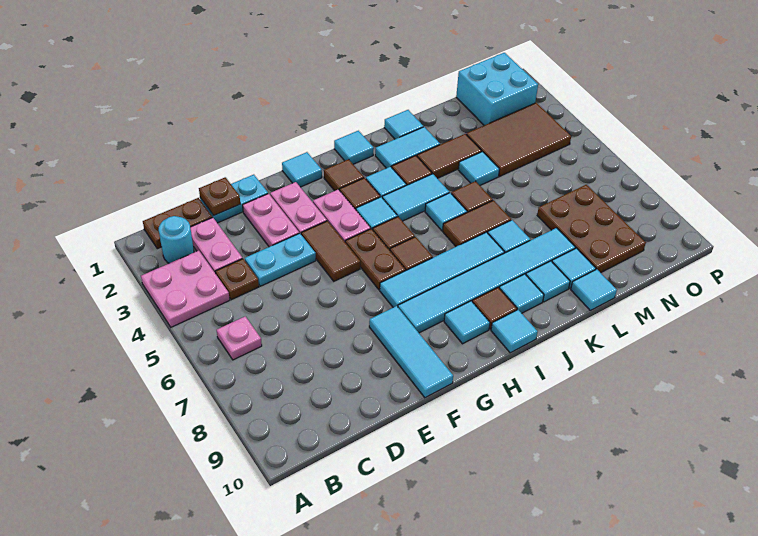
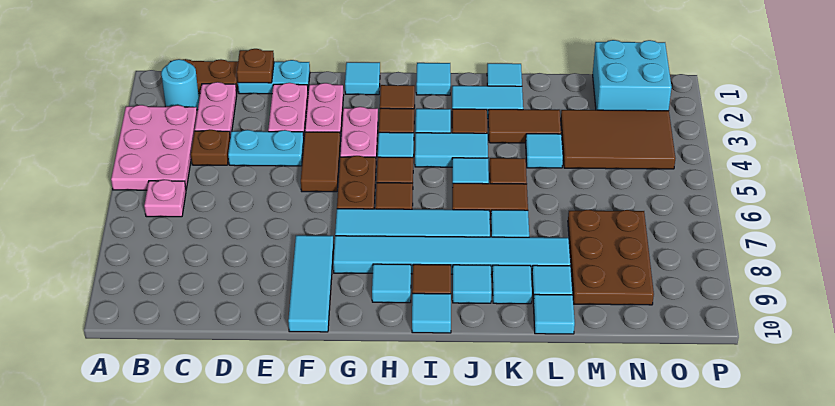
pink plate A3:B4 level 1 -> pink plate A3:B5 level 1

